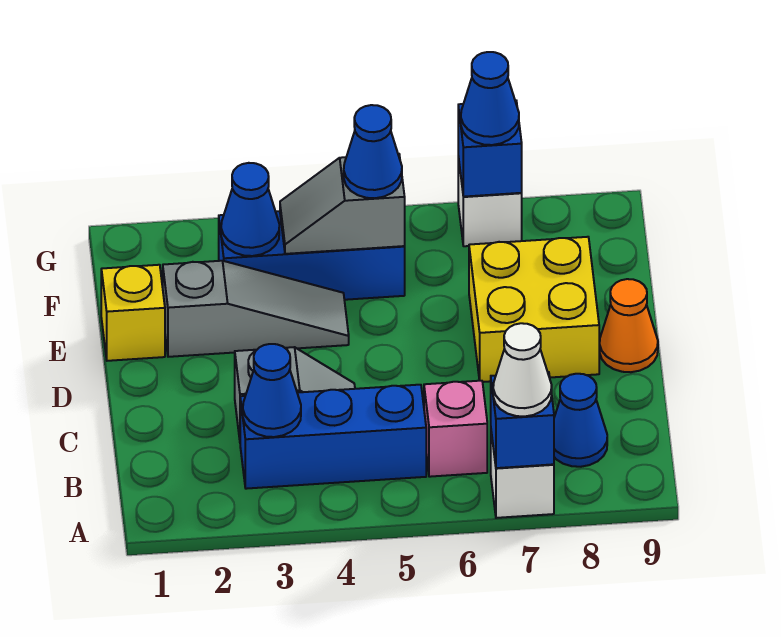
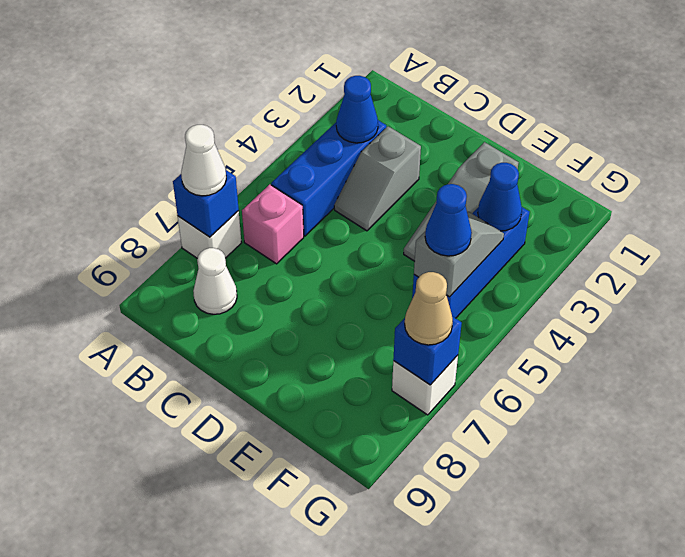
blue cone B8 level 1 -> white cone B8 level 1
yellow brick D7:E8 level 1 -> none
orange cone D9 level 1 -> none
yellow brick E1 level 1 -> none
blue cone G7 level 3 -> tan cone G7 level 3

